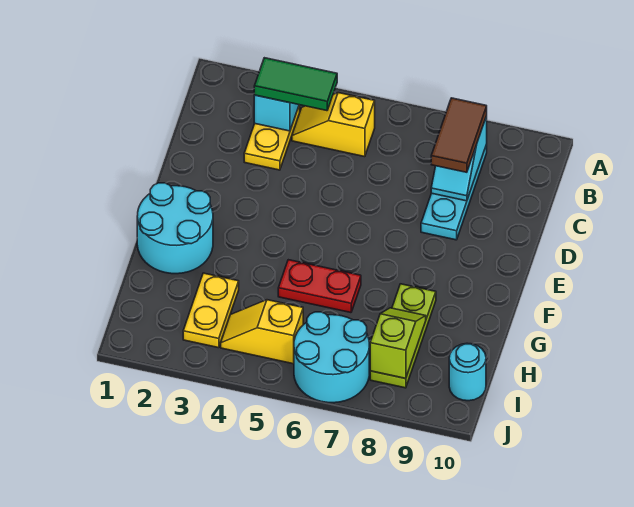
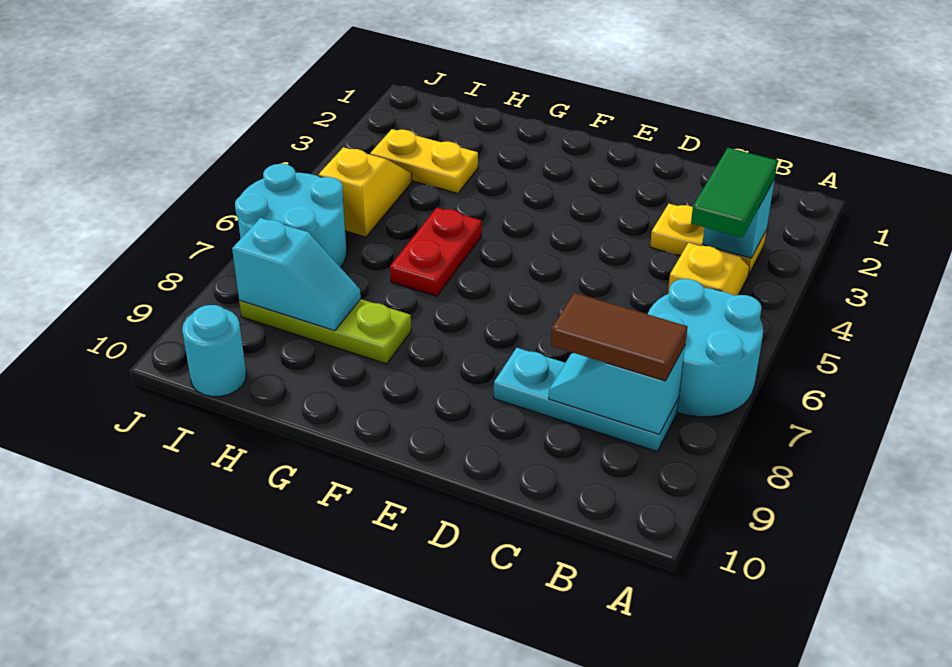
cyan round brick F1:G2 level 1 -> cyan round brick A6:B7 level 1
lime slope H8:I8 level 2 top I -> cyan slope H8:I8 level 2 top I

